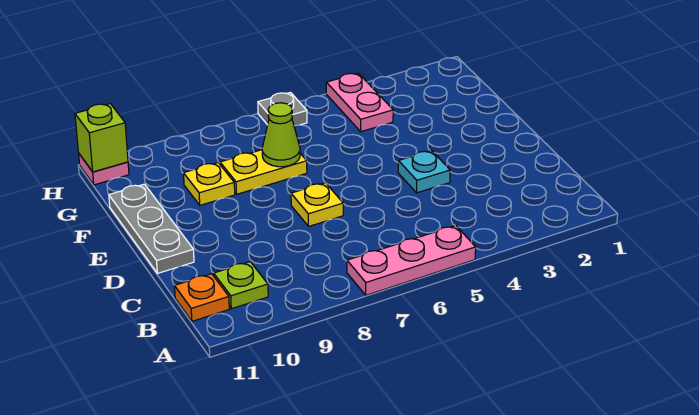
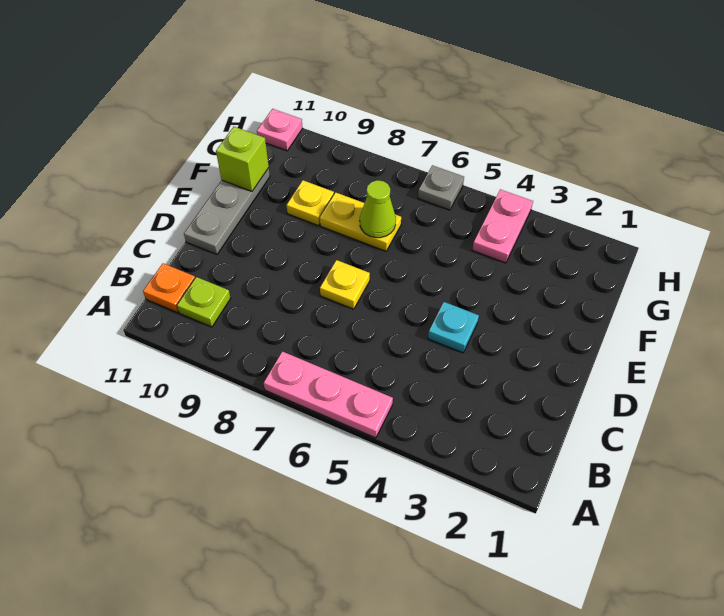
lime brick H11 level 2 -> lime brick F11 level 2

